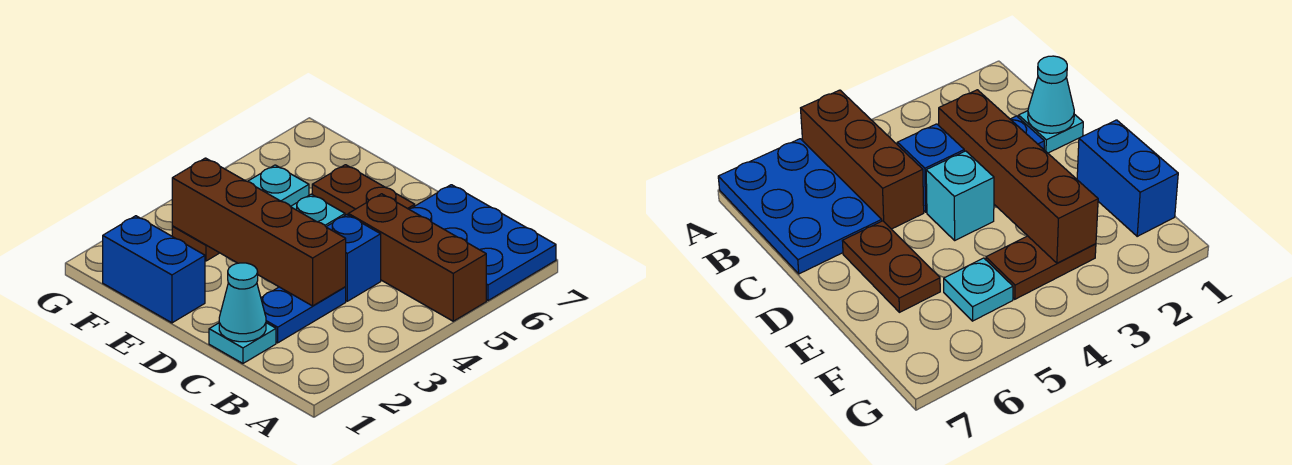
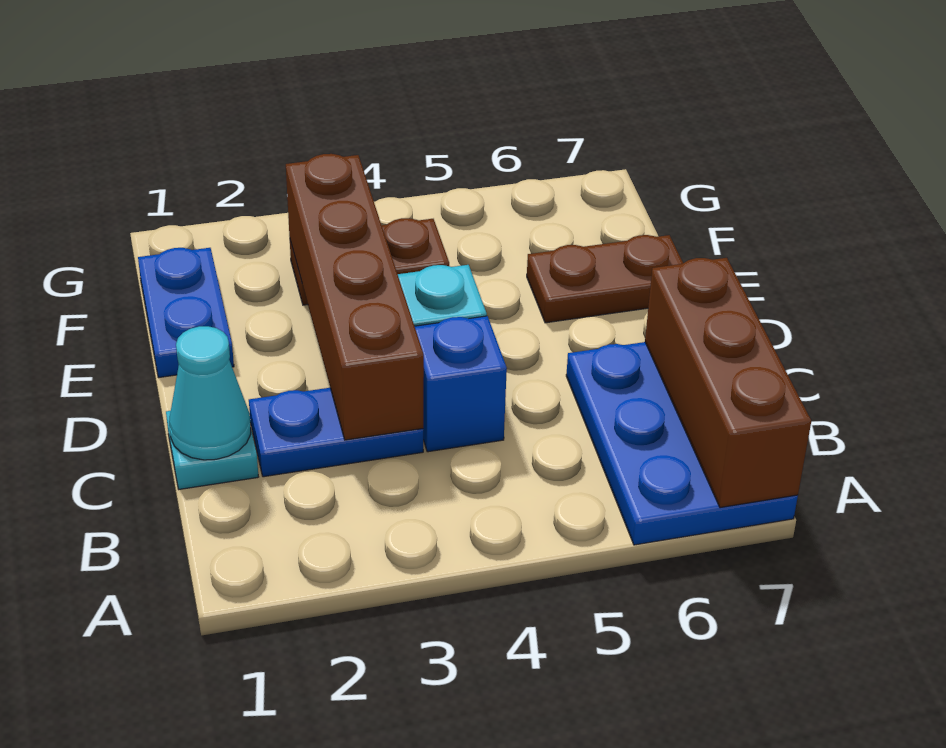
brown brick A5:C5 level 1 -> brown brick A7:C7 level 2
brown plate D6:E6 level 1 -> brown plate E6:E7 level 1
blue brick E1:F1 level 1 -> blue plate E1:F1 level 1
cyan plate F5 level 1 -> none

